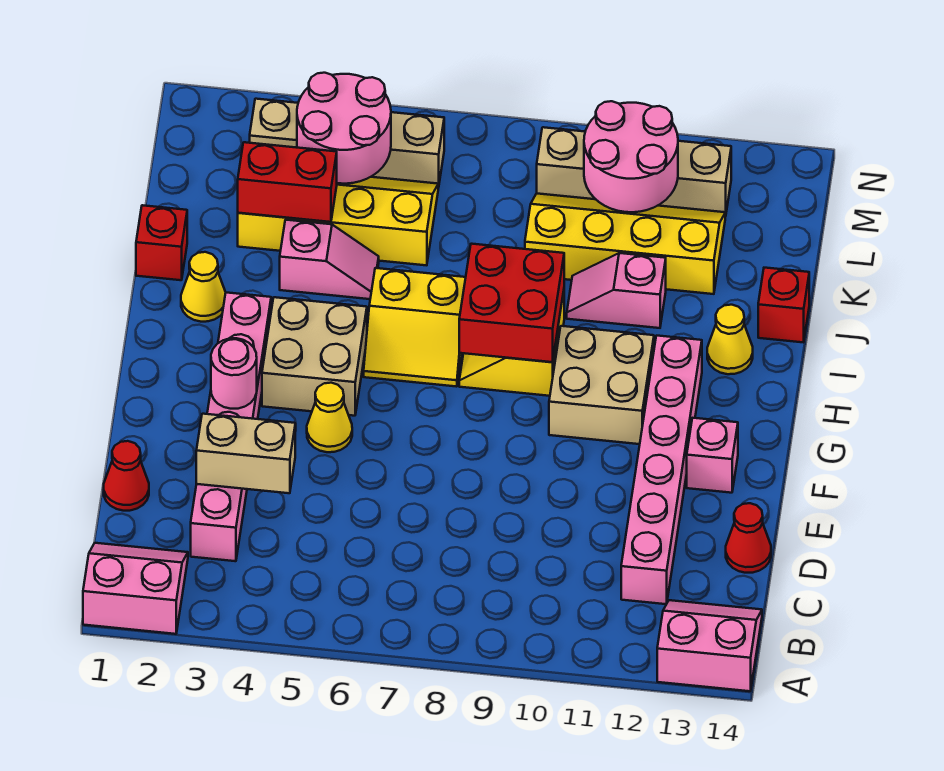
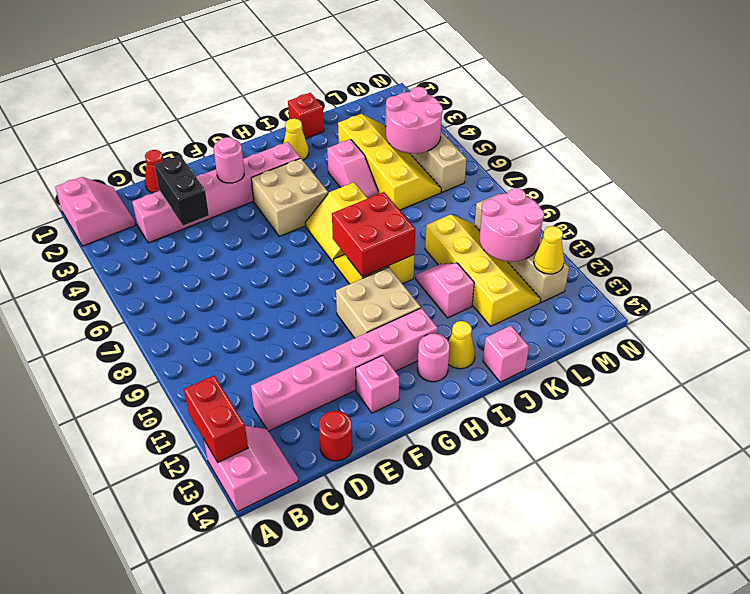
tan brick D3:D4 level 2 -> black brick D3:D4 level 2
red cone D14 level 1 -> red round brick D14 level 1
yellow cone F5 level 1 -> yellow cone M12 level 2
none -> pink round brick H13 level 1
red brick J14 level 1 -> pink brick J14 level 1
red brick K3:K4 level 2 -> red brick A12:A13 level 2

